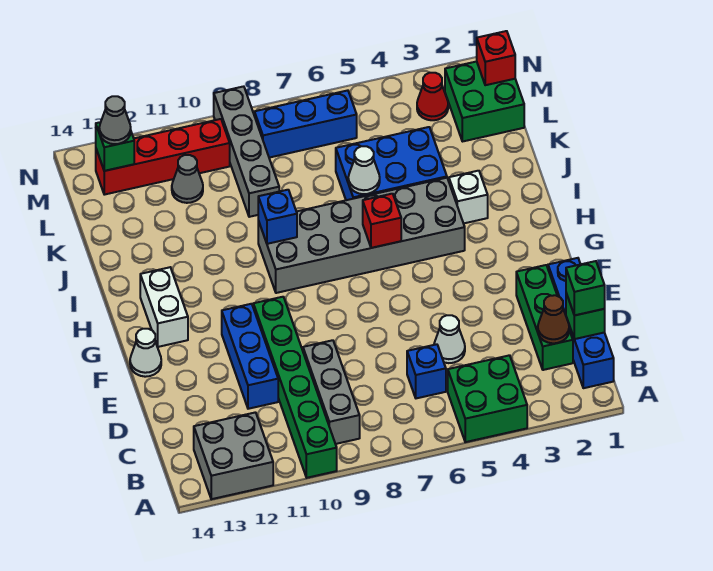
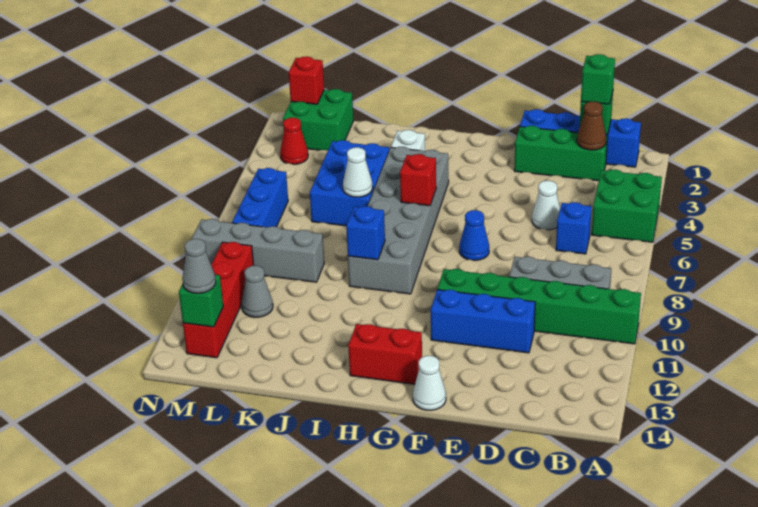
grey brick A12:B13 level 1 -> none
none -> blue cone F7 level 1
white brick G13:H13 level 1 -> red brick G13:H13 level 1

